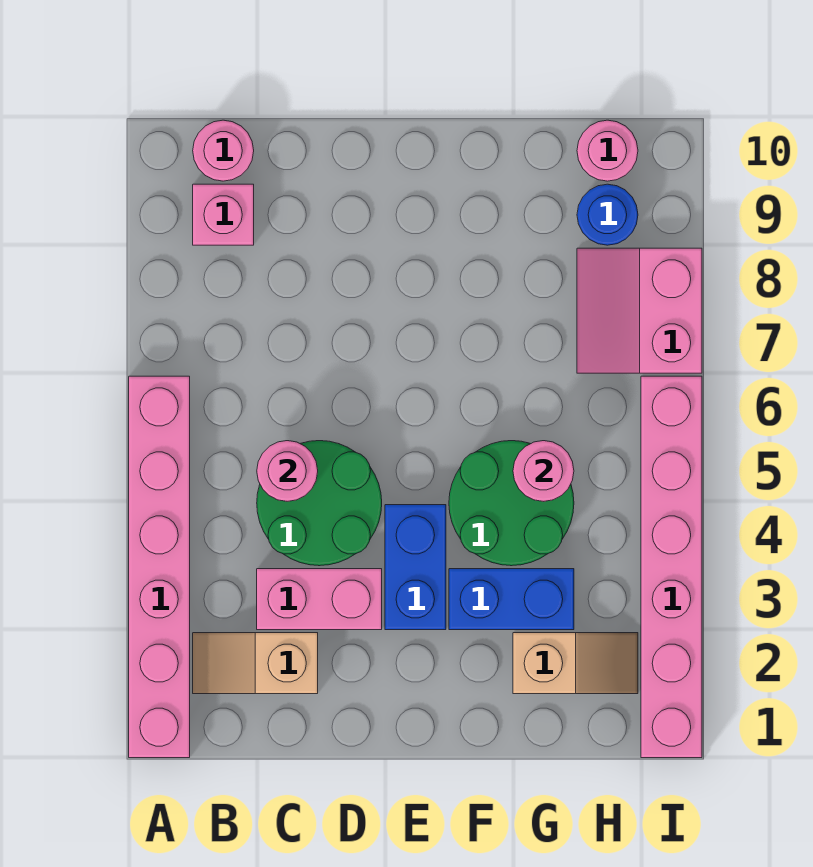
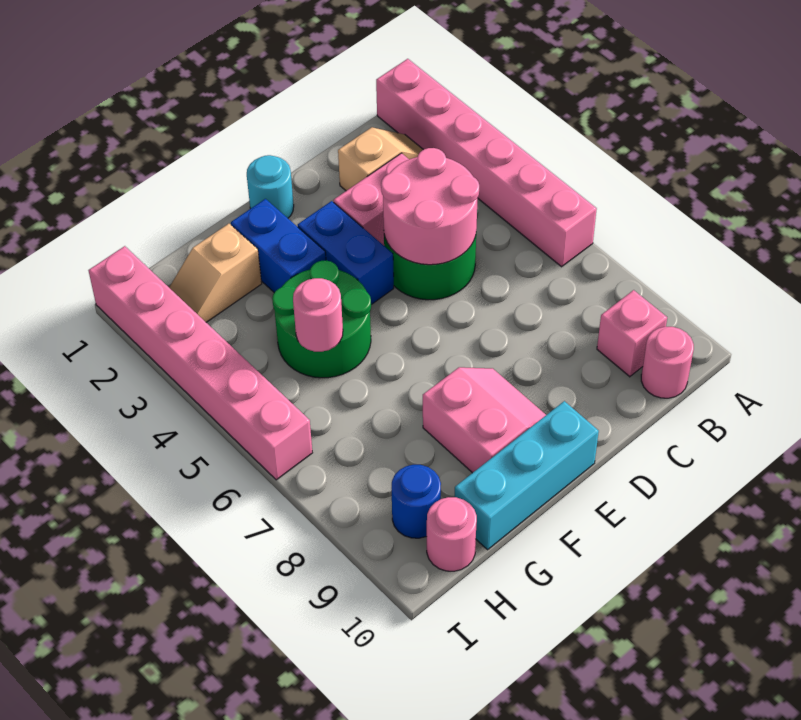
pink round brick C5 level 2 -> pink round brick C4:D5 level 2
none -> cyan round brick E1 level 1
none -> cyan brick E10:G10 level 1
blue brick F3:G3 level 1 -> blue brick F2:F3 level 1
pink slope H7:I8 level 1 top I -> pink slope E8:F9 level 1 top F

